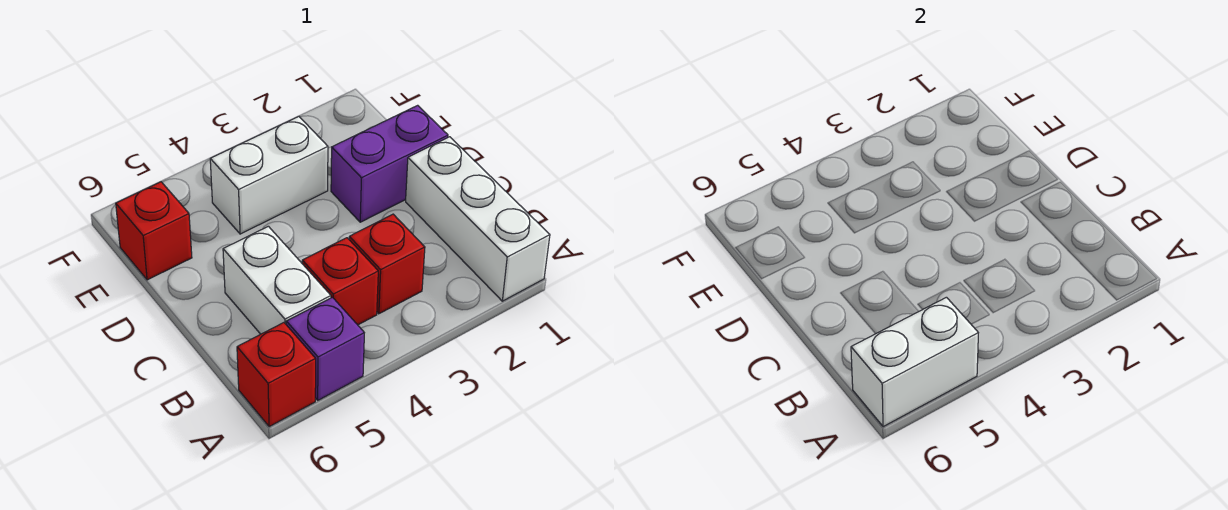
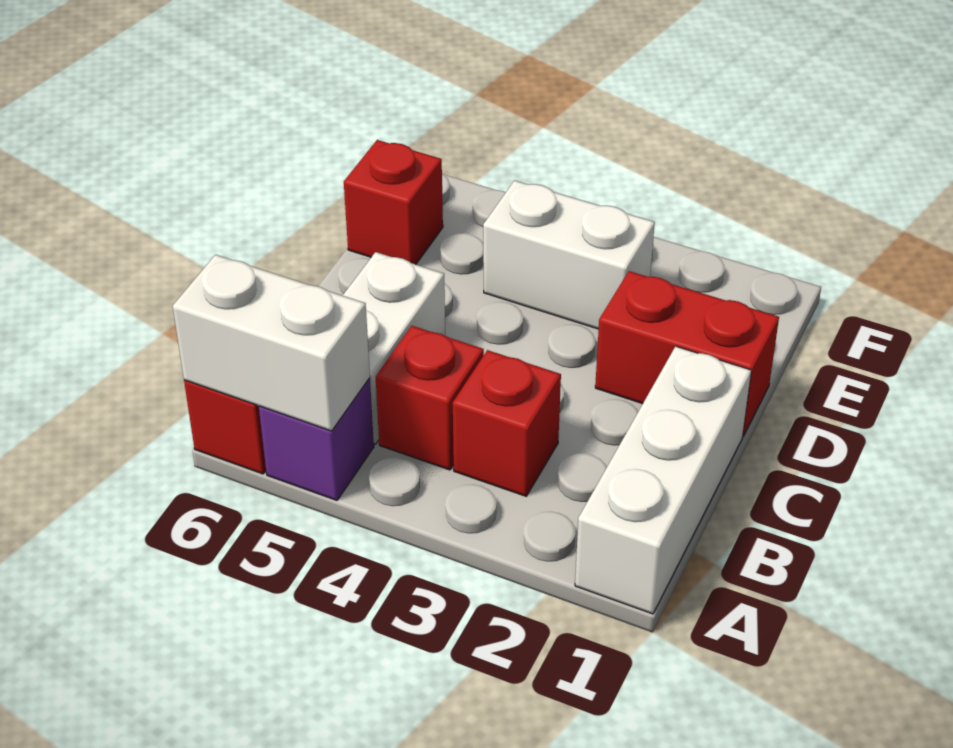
purple brick D1:D2 level 1 -> red brick D1:D2 level 1

